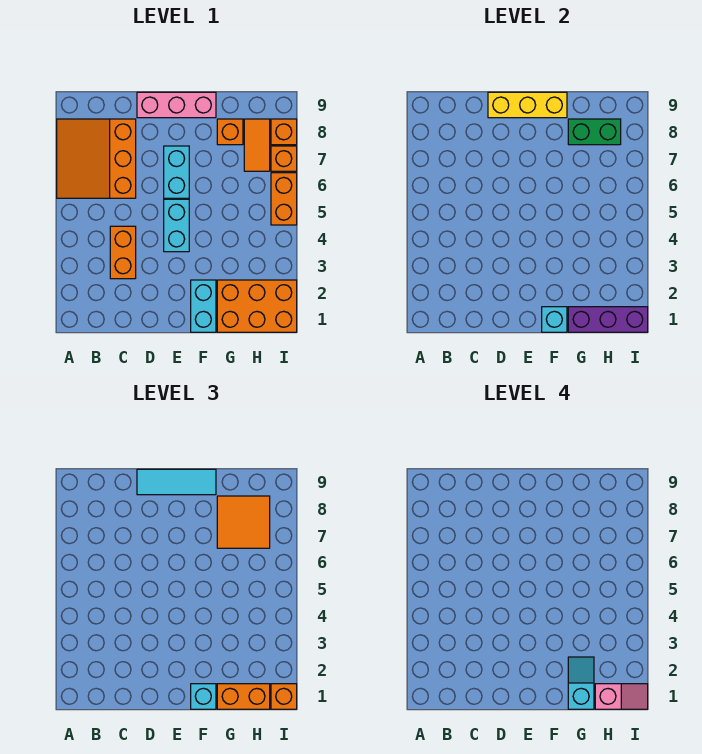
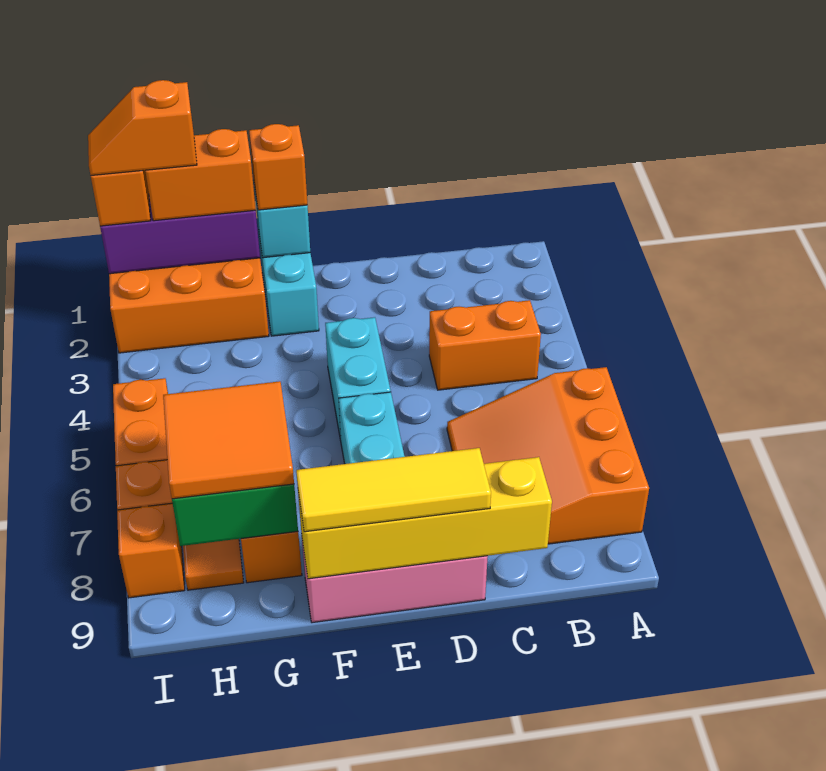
orange slope A6:C8 level 1 top C -> orange slope A6:C8 level 1 top A
orange brick C3:C4 level 1 -> orange brick B4:C4 level 1
yellow brick D9:F9 level 2 -> yellow brick C9:F9 level 2
cyan tile D9:F9 level 3 -> yellow tile D9:F9 level 3
cyan brick F1 level 3 -> orange brick F1 level 3
cyan slope G1:G2 level 4 top 1 -> none
pink slope H1:I1 level 4 top H -> orange slope H1:I1 level 4 top H

